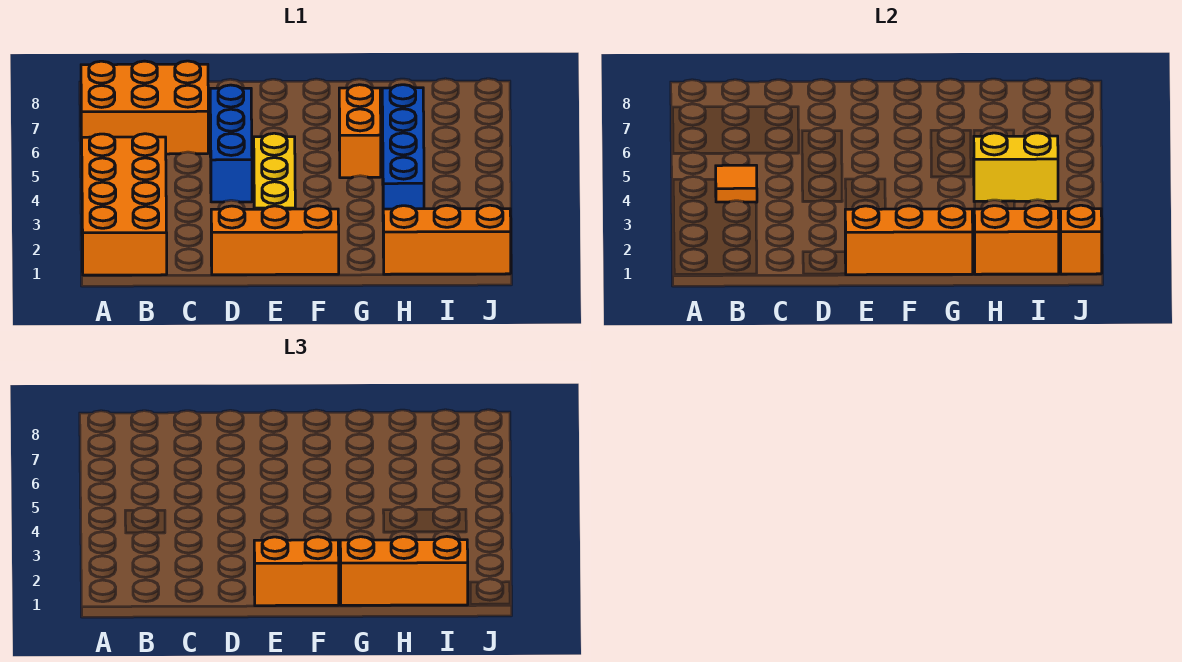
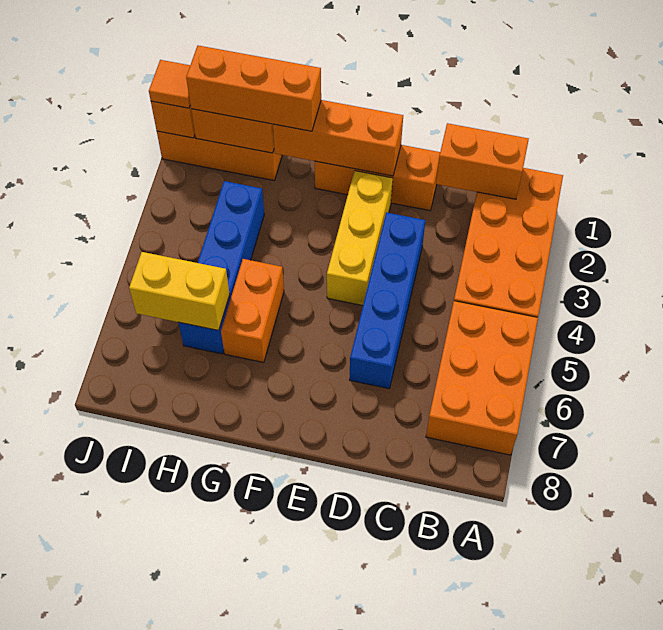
orange brick A6:C7 level 1 -> orange brick A5:B7 level 1
orange tile B4 level 2 -> orange tile J1 level 3
blue brick D4:D6 level 1 -> blue brick D3:D6 level 1
orange brick E1:F1 level 3 -> orange brick B1:C1 level 2
yellow brick H4:I4 level 2 -> yellow brick H6:I6 level 2

